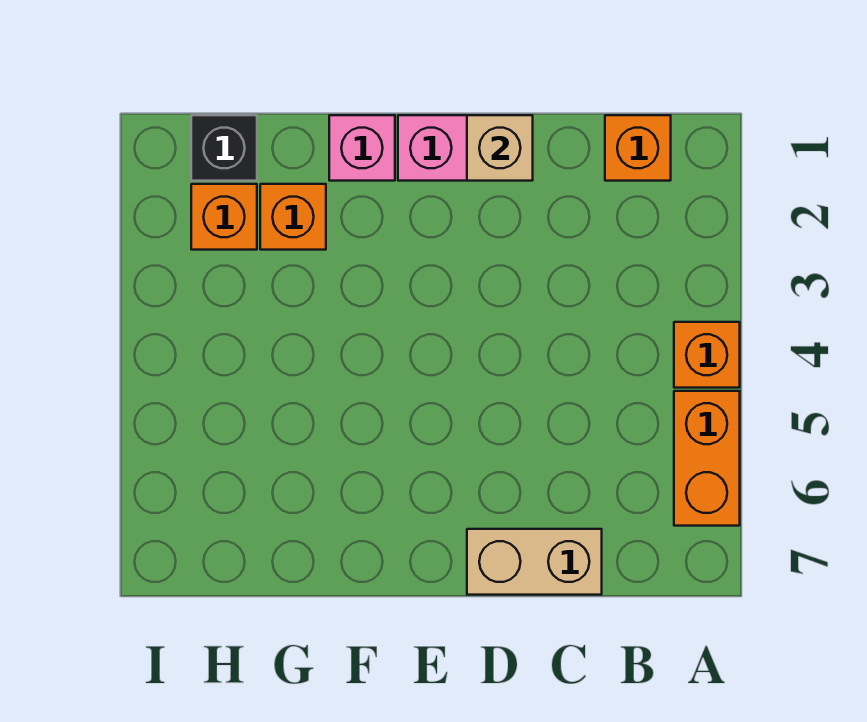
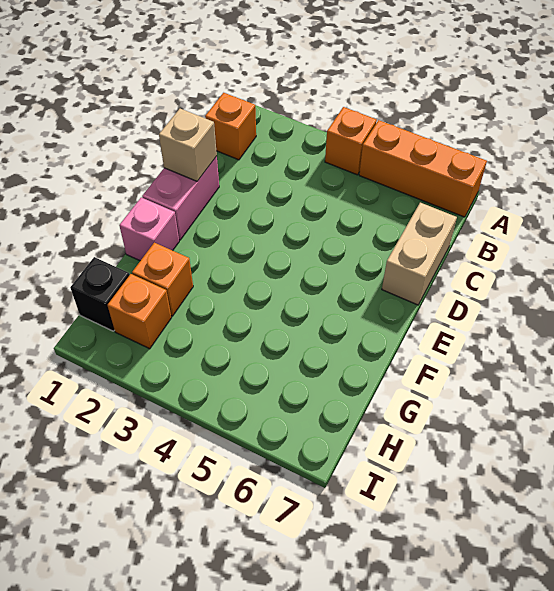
orange brick A5:A6 level 1 -> orange brick A5:A7 level 1

